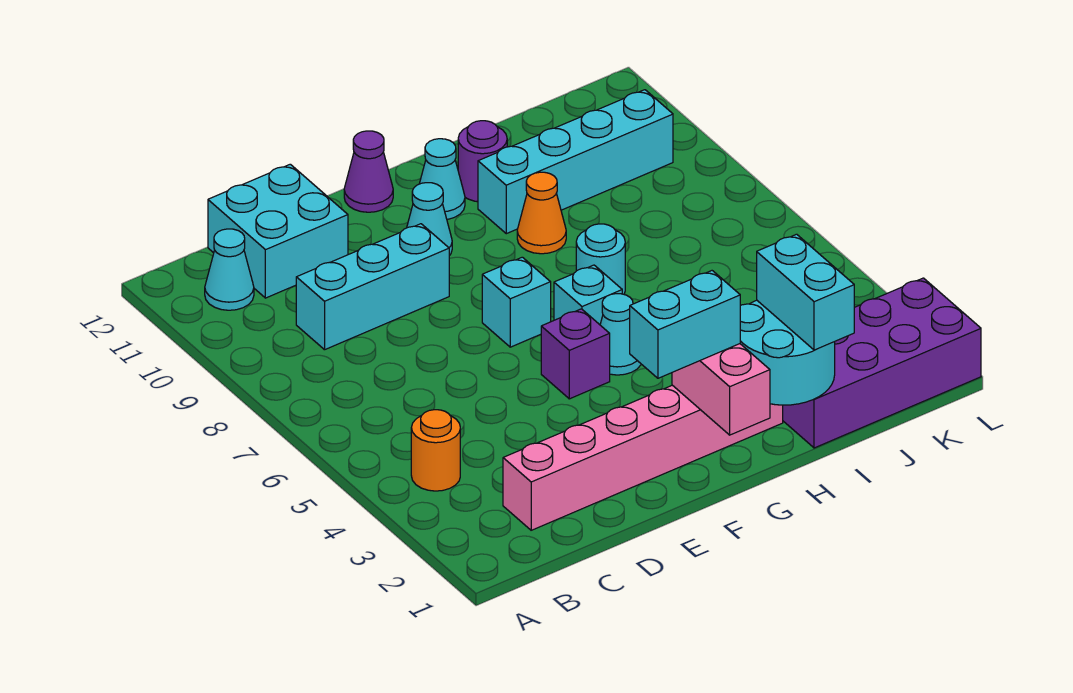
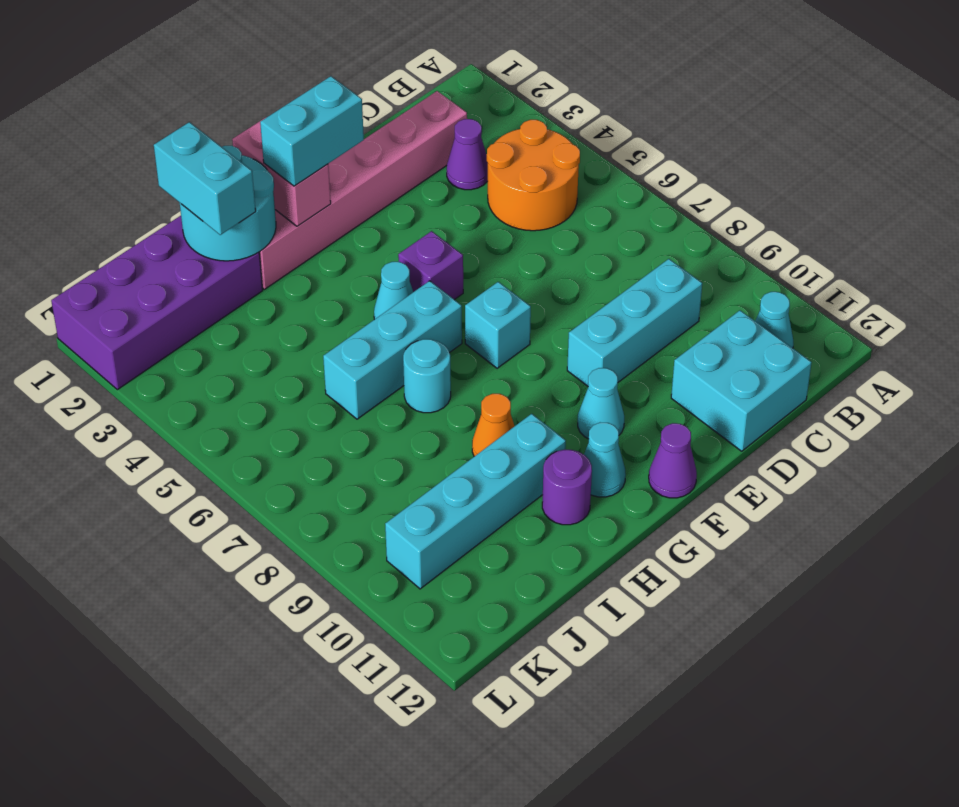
orange round brick B4 level 1 -> orange round brick B4:C5 level 1
none -> purple cone C3 level 1
cyan brick G6 level 1 -> cyan brick G6:I6 level 1

